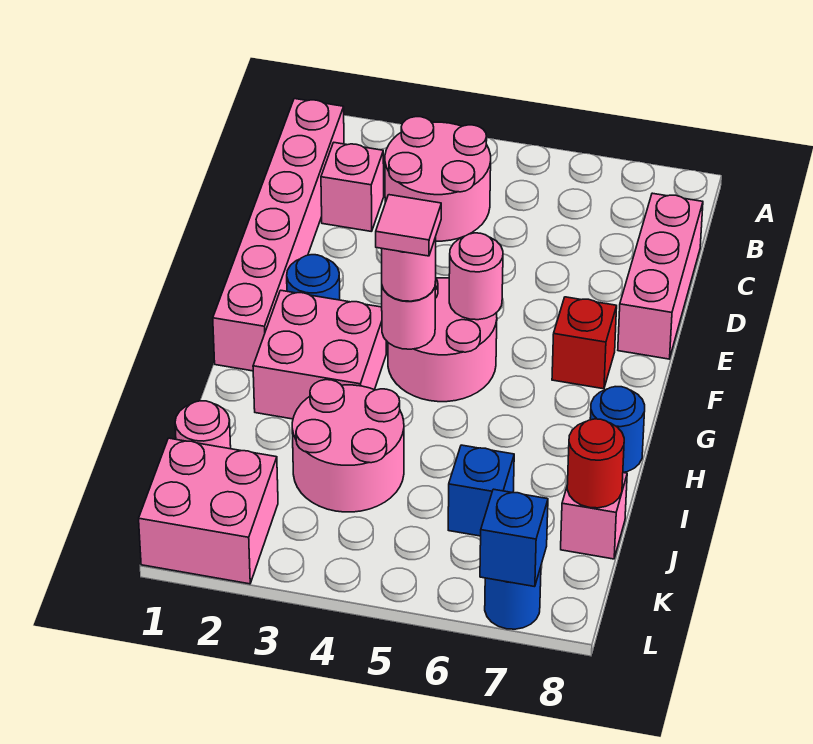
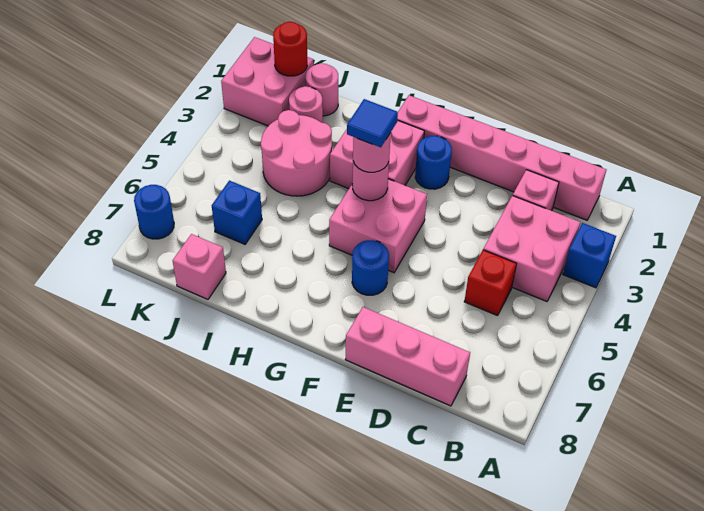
pink round brick B3:C4 level 1 -> pink brick B3:C4 level 1
pink round brick F4:G5 level 1 -> pink brick F4:G5 level 1
pink round brick F5 level 2 -> pink round brick J2 level 1
red brick F7 level 1 -> red brick C5 level 1
pink tile G4 level 4 -> blue tile G4 level 4
blue round brick H8 level 1 -> blue round brick F6 level 1
red round brick J8 level 2 -> red round brick K1 level 2
blue brick L7 level 2 -> blue brick A3 level 1

